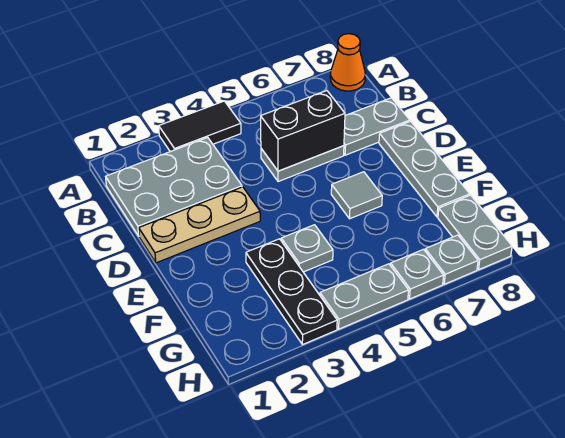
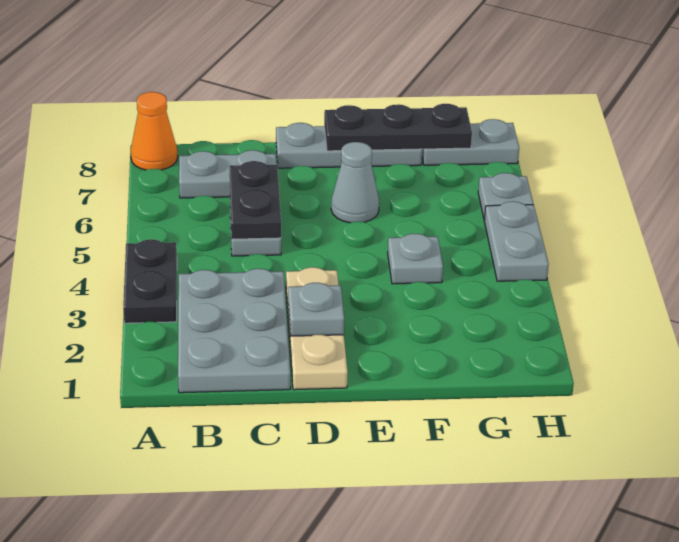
black tile A3:A4 level 1 -> black plate A3:A4 level 1
black brick C5:C6 level 2 -> black plate C5:C6 level 2
grey plate C7:C8 level 1 -> grey plate B7:C7 level 1
grey tile E6 level 1 -> grey cone E6 level 1
black plate F3:H3 level 1 -> black plate E8:G8 level 2
grey plate H7 level 1 -> grey plate D2 level 2

